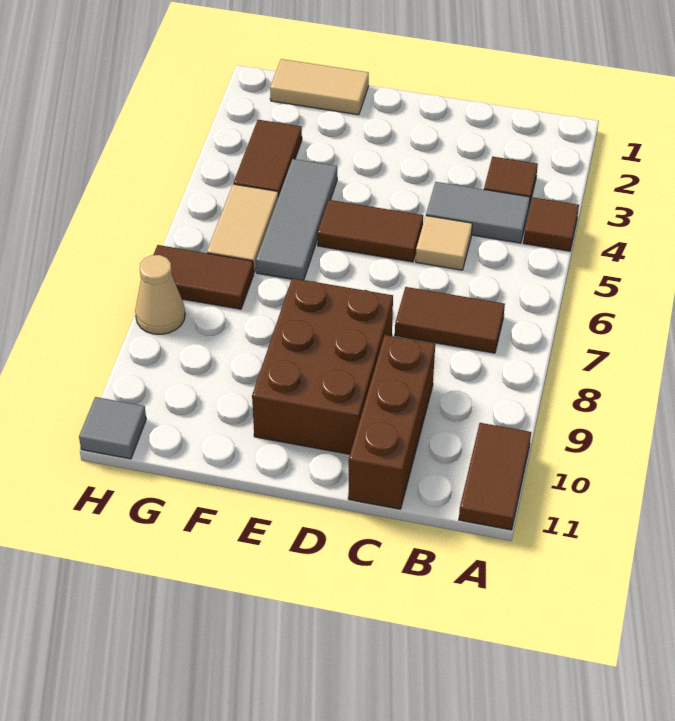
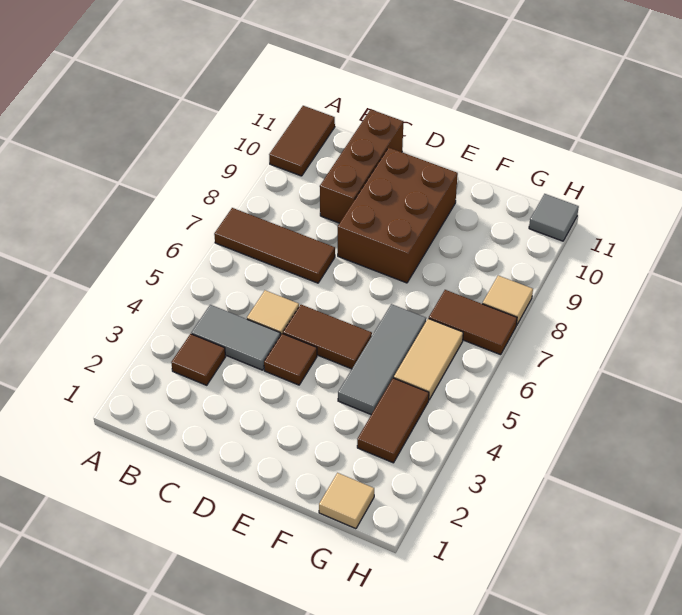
brown tile A4 level 1 -> brown tile D4 level 1
brown tile B7:C7 level 1 -> brown tile A7:C7 level 1
tan tile F1:G1 level 1 -> tan tile G1 level 1
tan cone H8 level 1 -> tan tile H8 level 1

